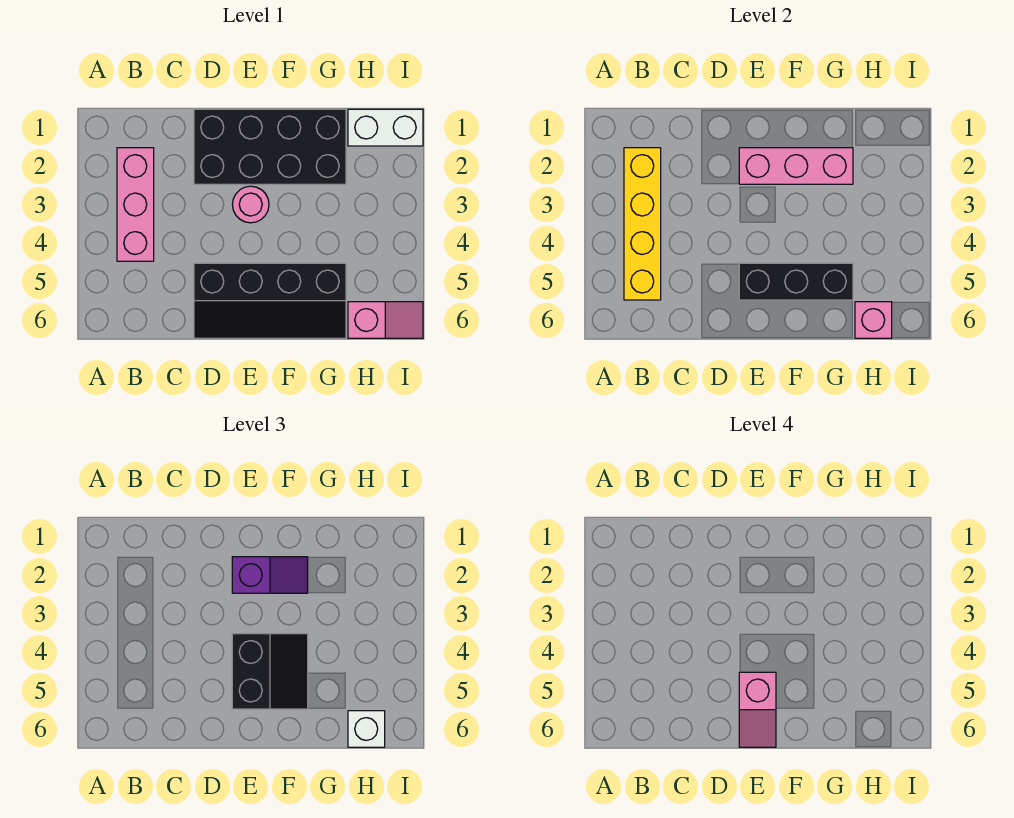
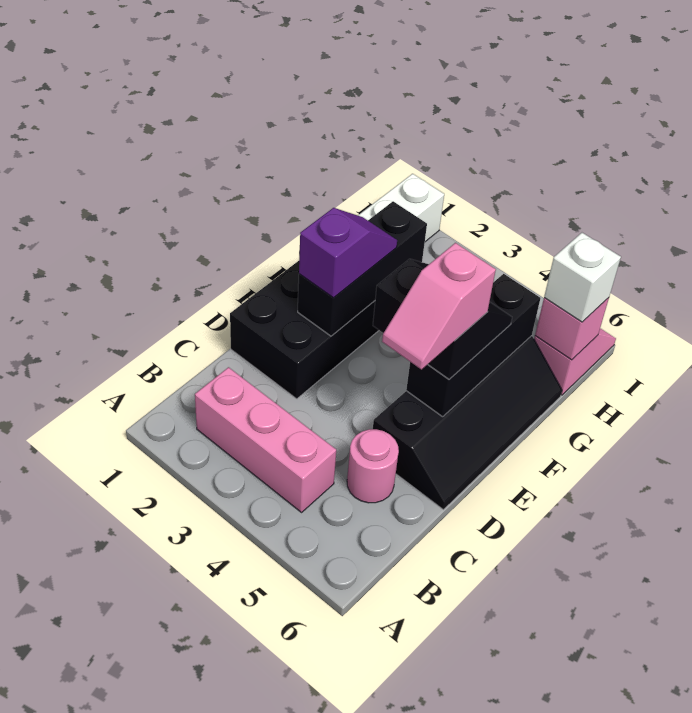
yellow brick B2:B5 level 2 -> none
pink brick E2:G2 level 2 -> black brick E2:G2 level 2
pink round brick E3 level 1 -> pink round brick C5 level 1
pink slope E5:E6 level 4 top 5 -> pink slope D5:E5 level 4 top E

